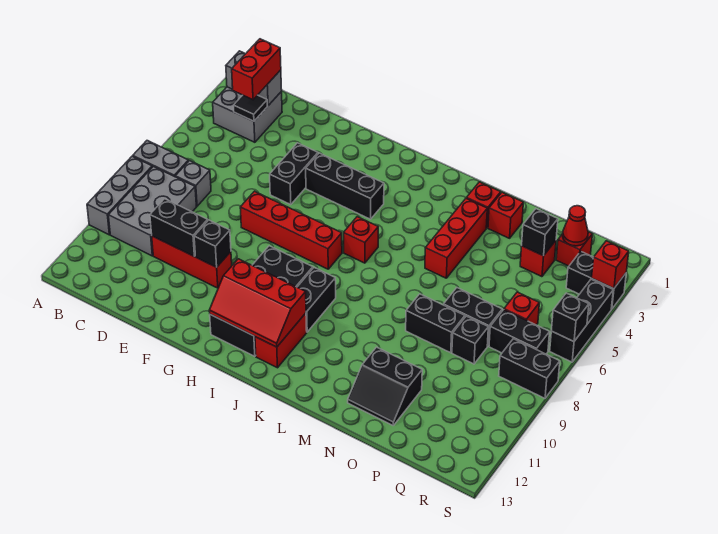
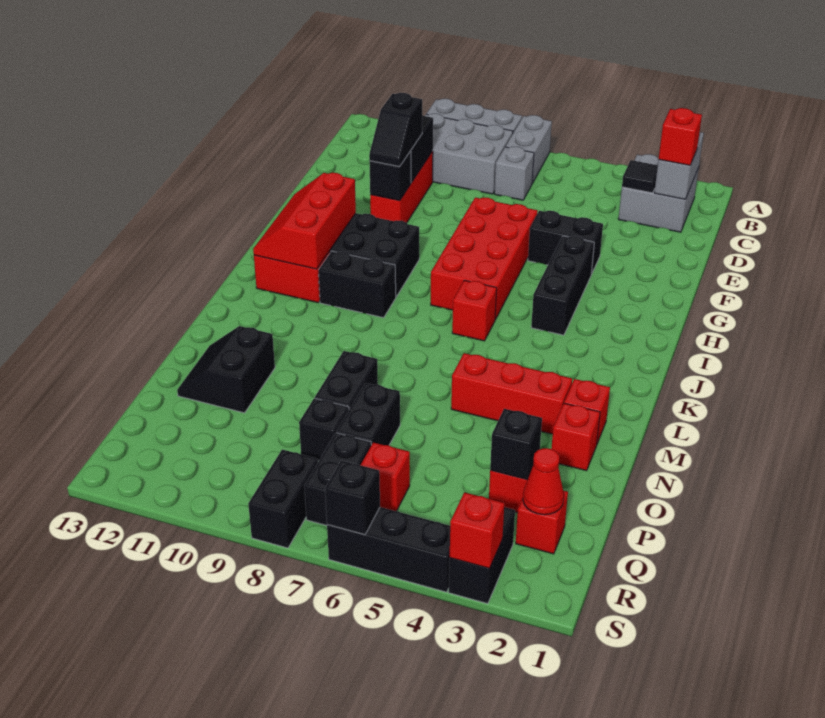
red brick C2:C3 level 3 -> red brick C2 level 3
none -> black slope E10:F10 level 3 top E
red brick F7:I7 level 1 -> red brick F6:I7 level 1

